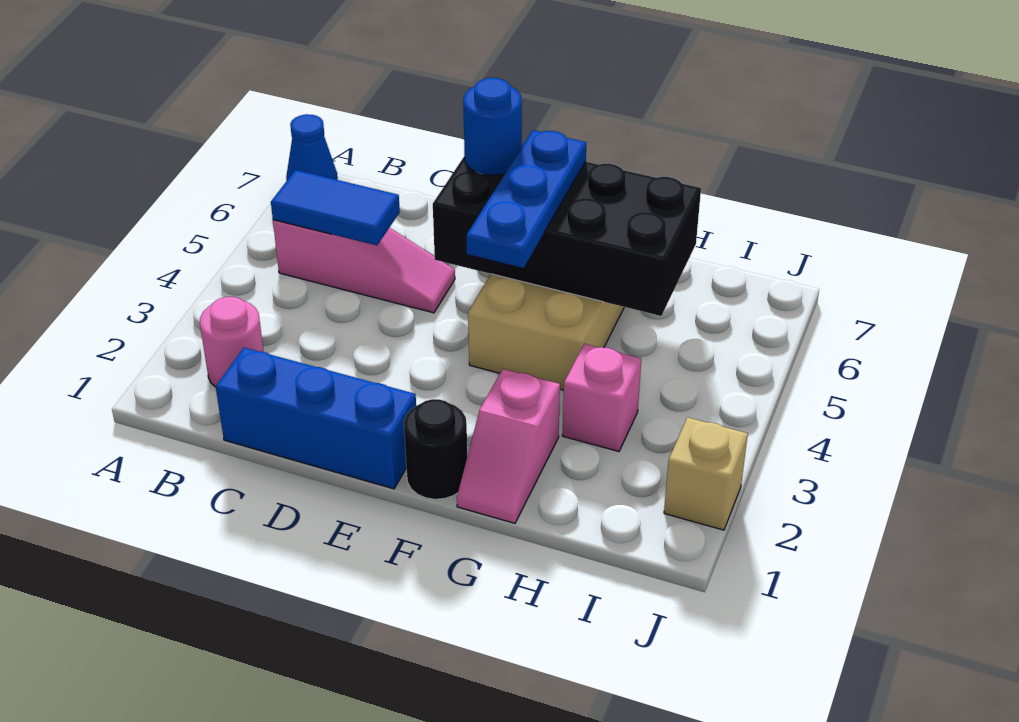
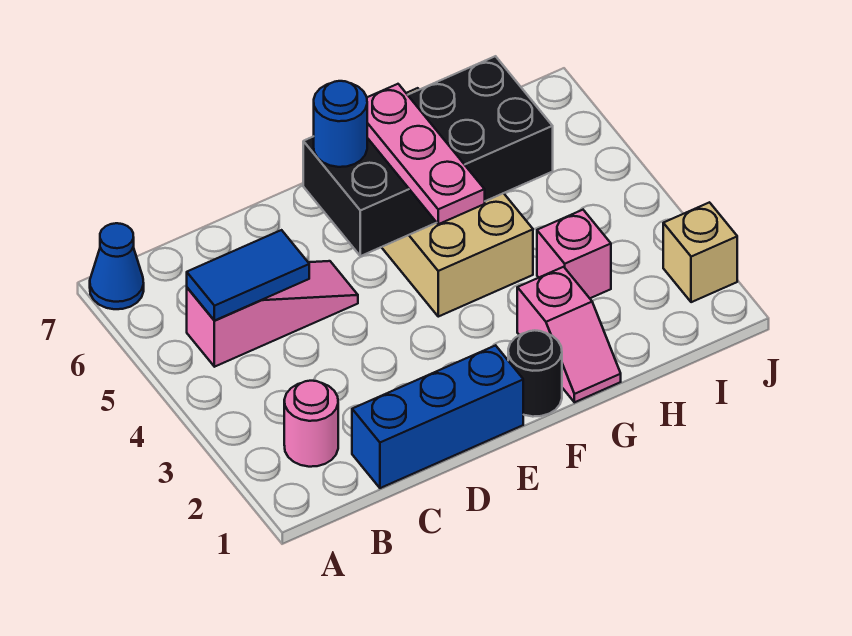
blue plate F4:F6 level 3 -> pink plate F4:F6 level 3

